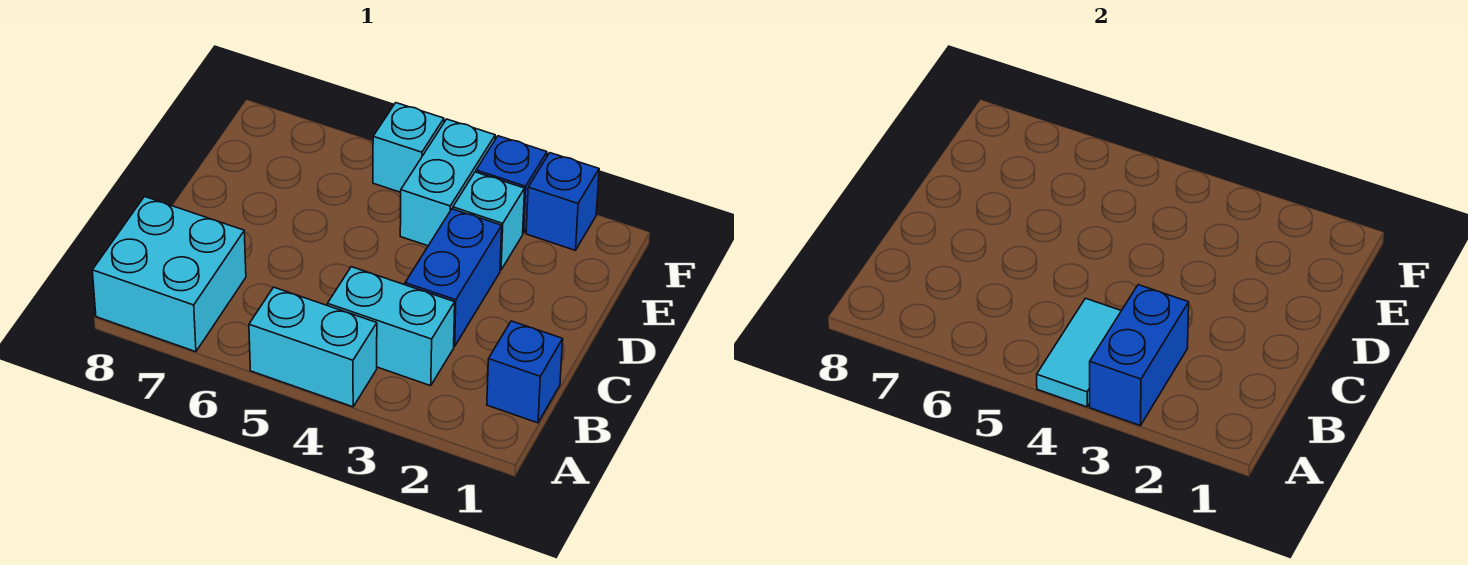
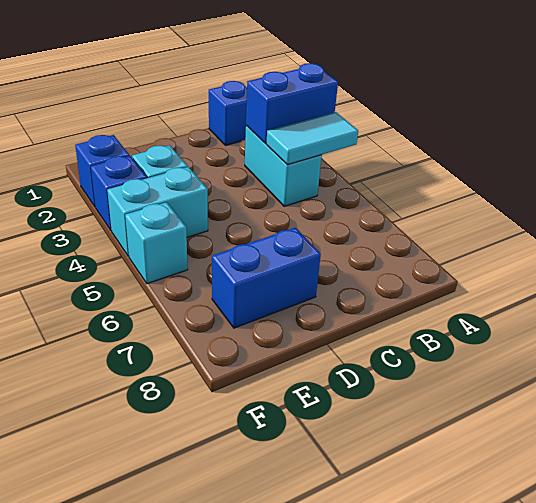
cyan brick A4:A5 level 1 -> none
cyan brick A7:B8 level 1 -> none
blue brick C3:D3 level 1 -> blue brick D7:E7 level 1

